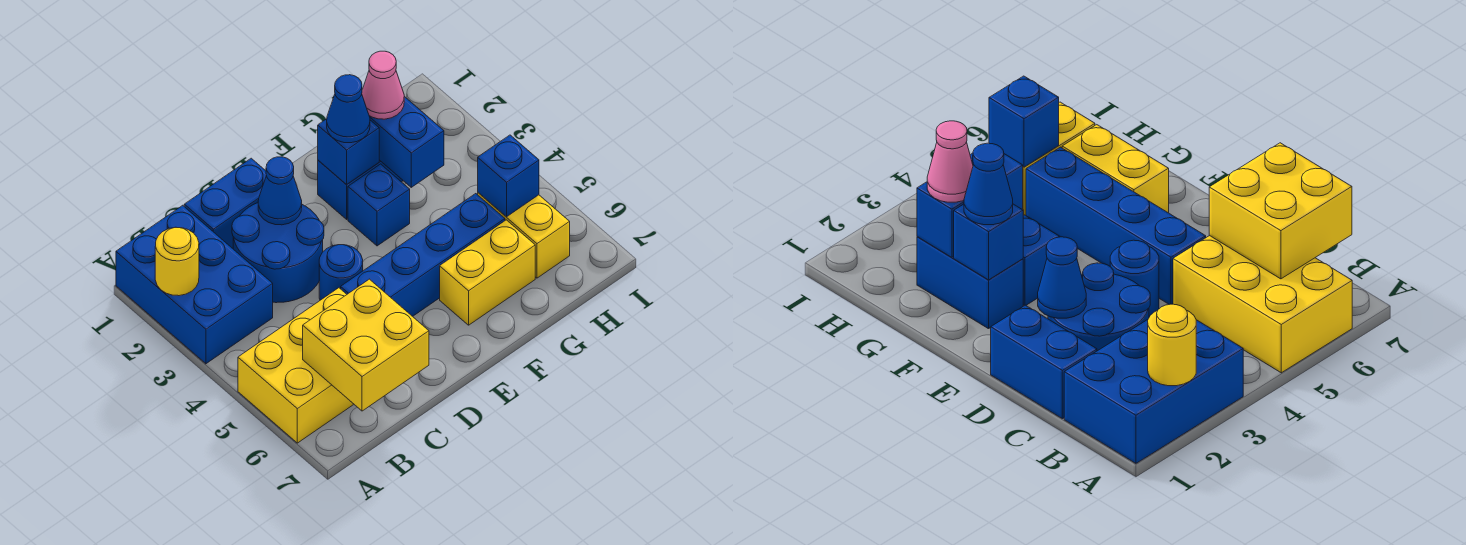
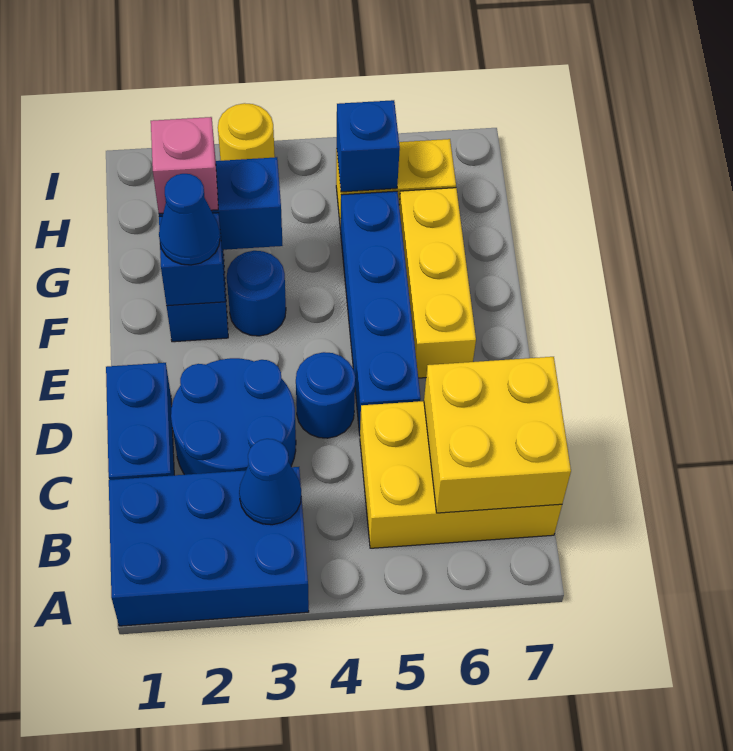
yellow round brick A2 level 2 -> yellow round brick I3 level 1
yellow brick A5:C6 level 1 -> yellow brick B5:C7 level 1
blue cone D2 level 2 -> blue cone B3 level 2
blue brick F3 level 1 -> blue round brick F3 level 1
yellow brick F6:G6 level 1 -> yellow brick E6:G6 level 1
pink cone G2 level 3 -> pink brick G2 level 3

